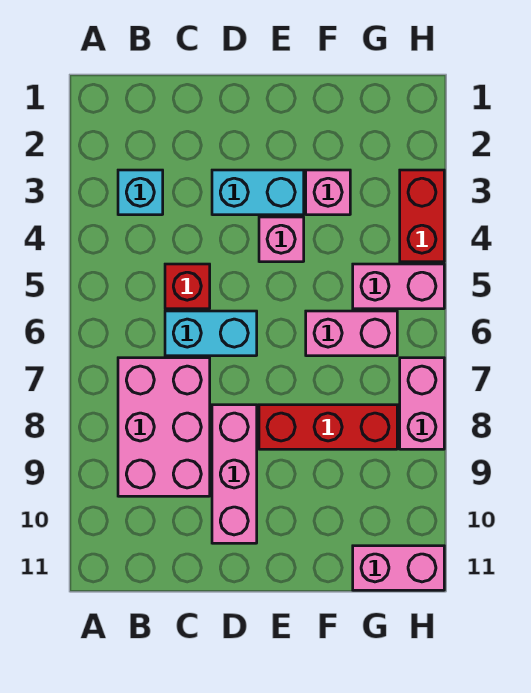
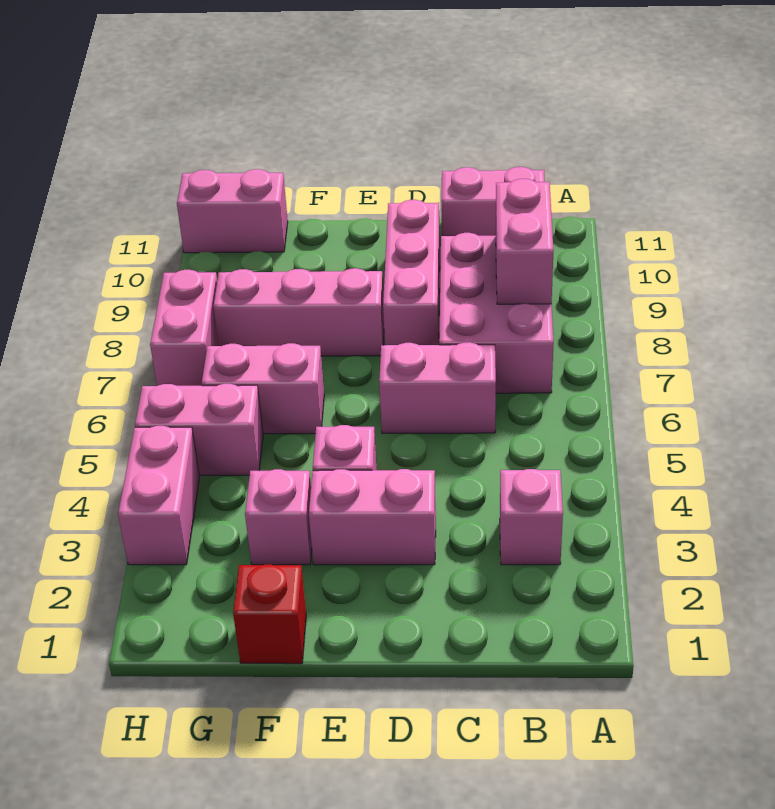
cyan brick B3 level 1 -> pink brick B3 level 1
none -> pink brick B8:B9 level 2
none -> pink brick B11:C11 level 1
red brick C5 level 1 -> red brick F1 level 1
cyan brick C6:D6 level 1 -> pink brick C6:D6 level 1
cyan brick D3:E3 level 1 -> pink brick D3:E3 level 1
red brick E8:G8 level 1 -> pink brick E8:G8 level 1
red brick H3:H4 level 1 -> pink brick H3:H4 level 1

